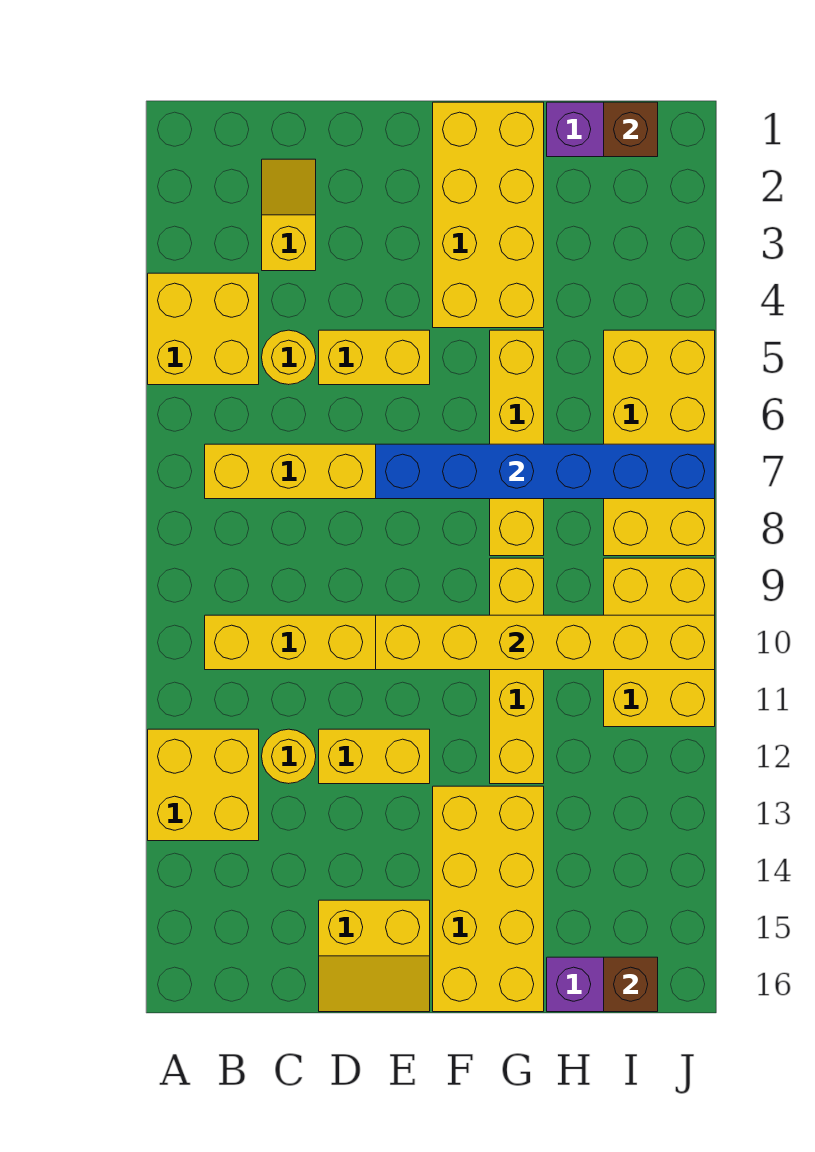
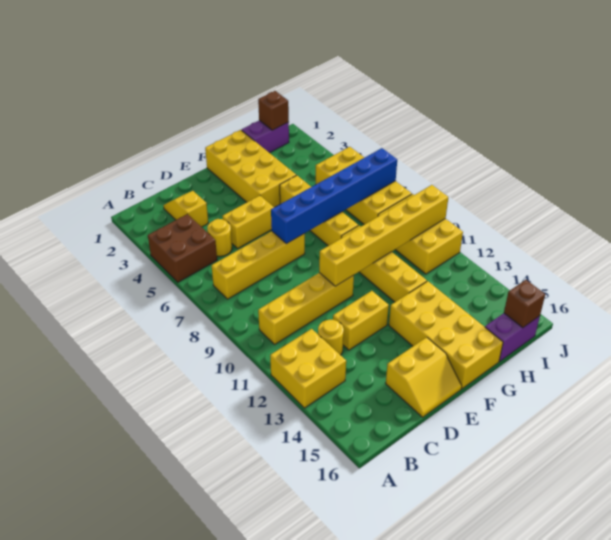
yellow brick A4:B5 level 1 -> brown brick A4:B5 level 1

